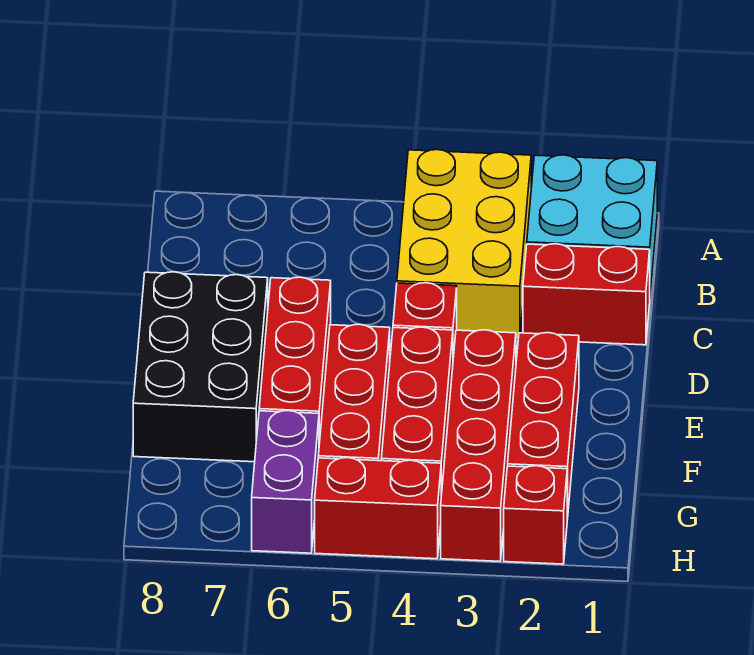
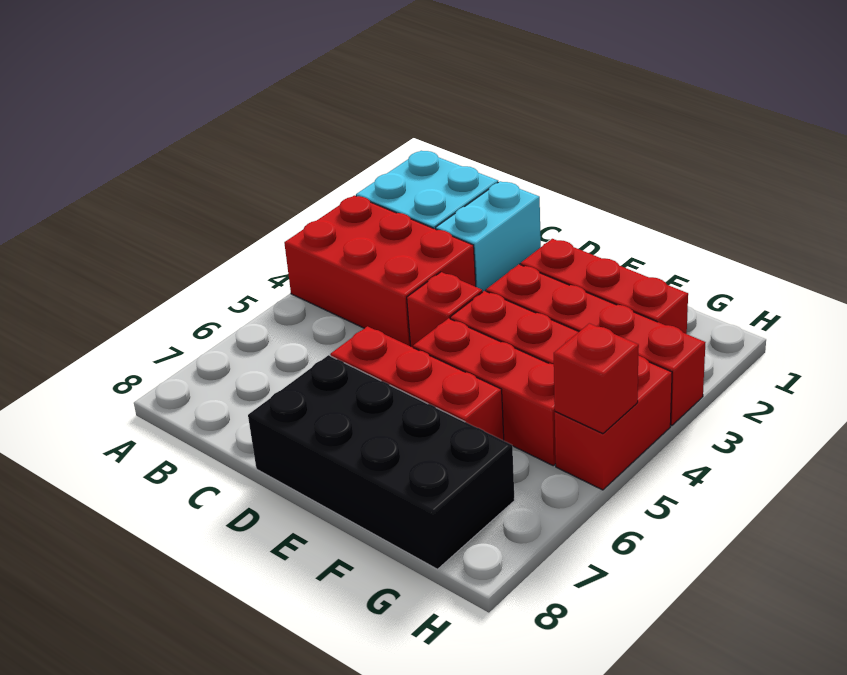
yellow brick A3:C4 level 1 -> red brick A3:C4 level 1
red brick C1:C2 level 1 -> cyan brick C1:C2 level 1
black brick D7:F8 level 1 -> black brick D7:G8 level 1
purple brick G6:H6 level 1 -> none
red brick H2 level 1 -> red brick H5 level 2

